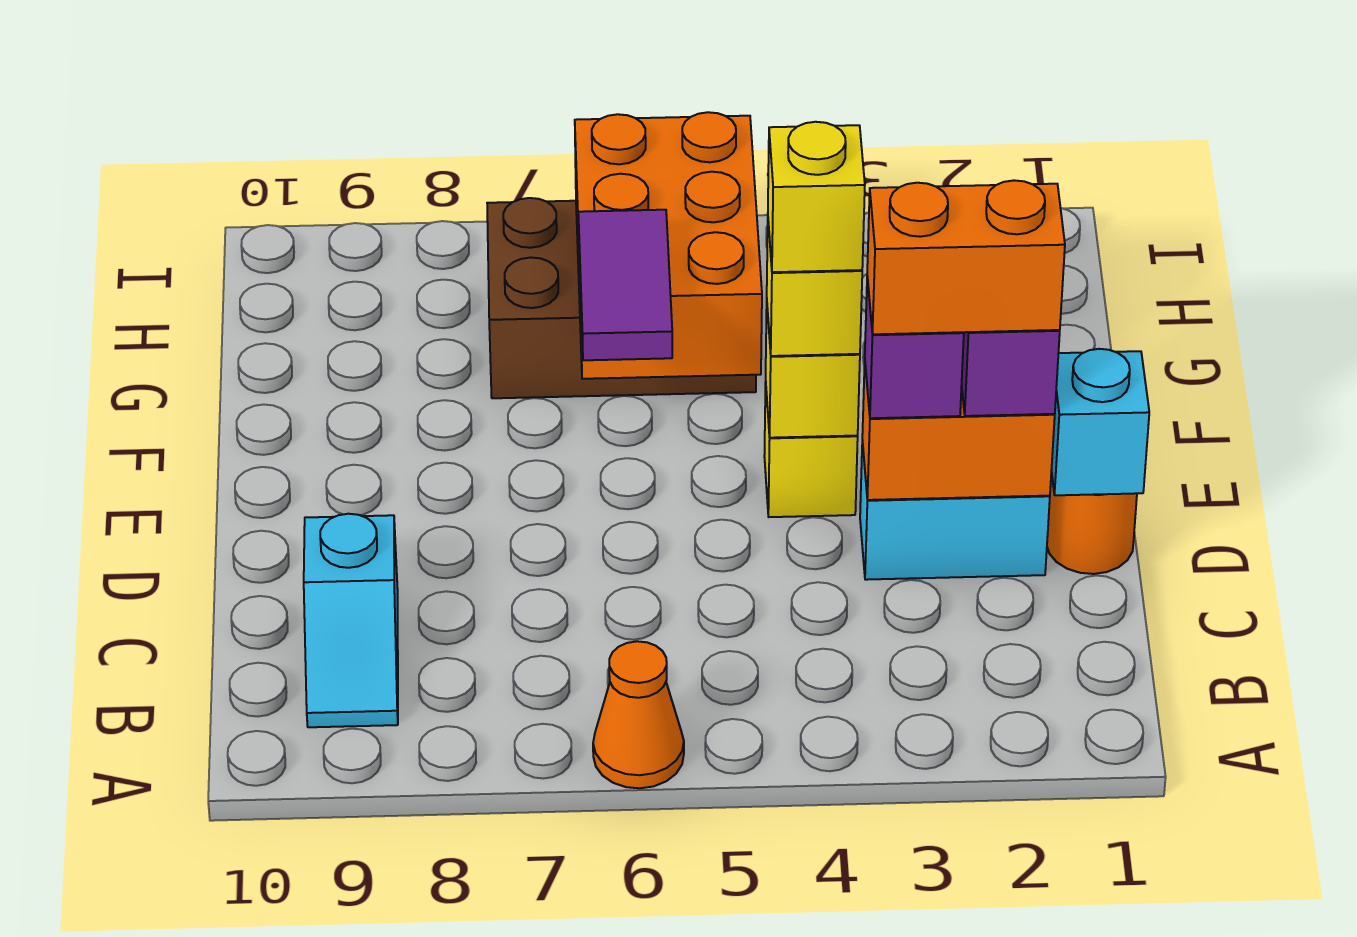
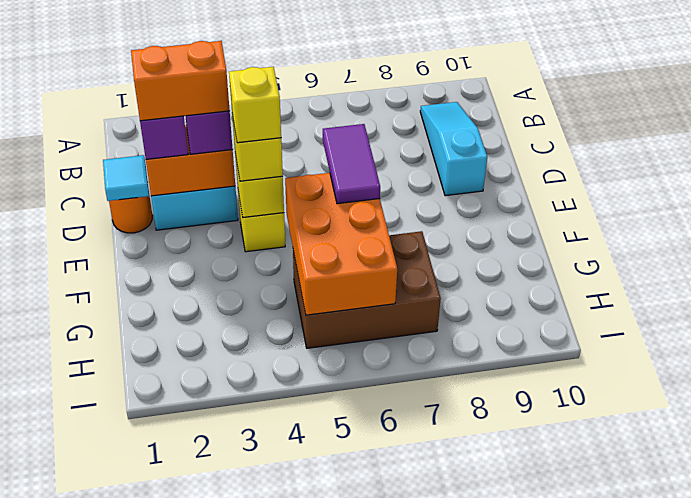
orange cone A6 level 1 -> none
cyan slope B9:C9 level 1 top C -> cyan slope B9:D9 level 1 top D
cyan brick D1 level 2 -> cyan tile D1 level 2

